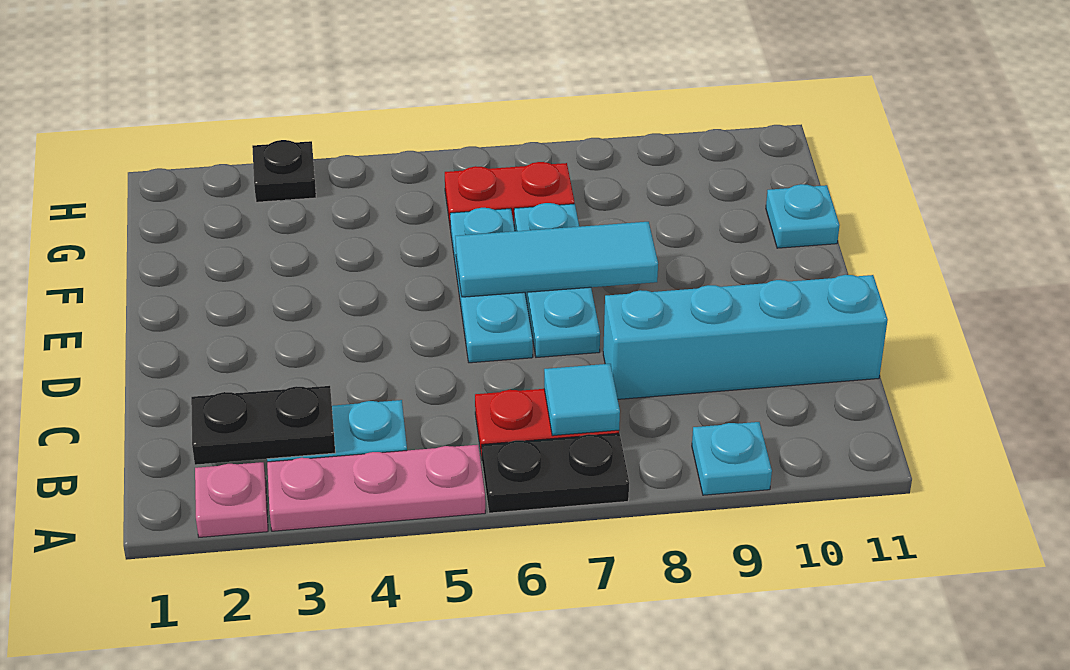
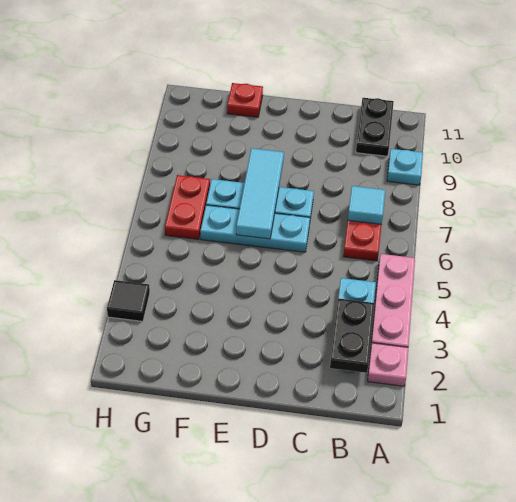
black plate A6:A7 level 1 -> black plate B10:B11 level 1
cyan brick C8:C11 level 1 -> none
cyan plate F11 level 1 -> red plate F11 level 1
black plate H3 level 1 -> black tile H3 level 1

